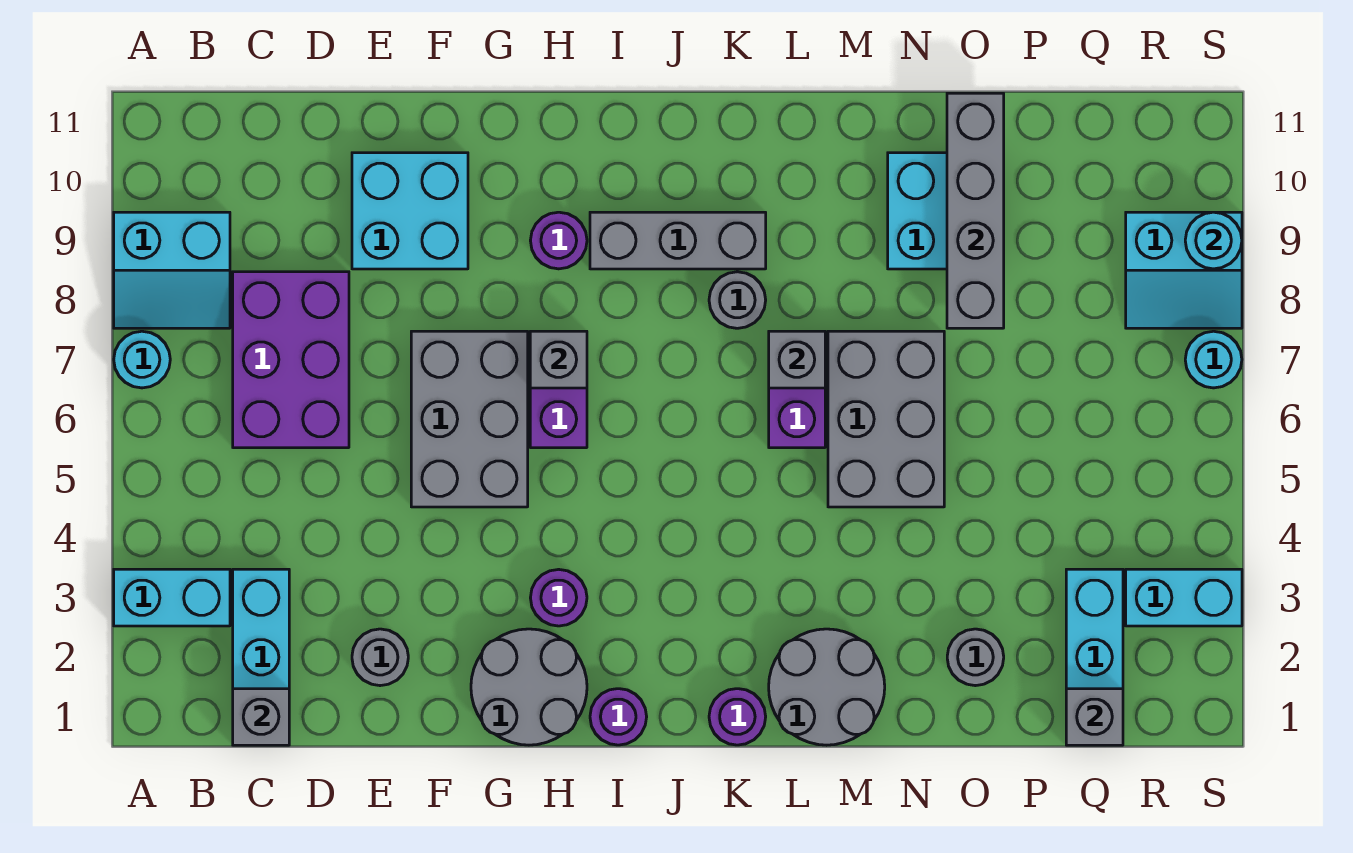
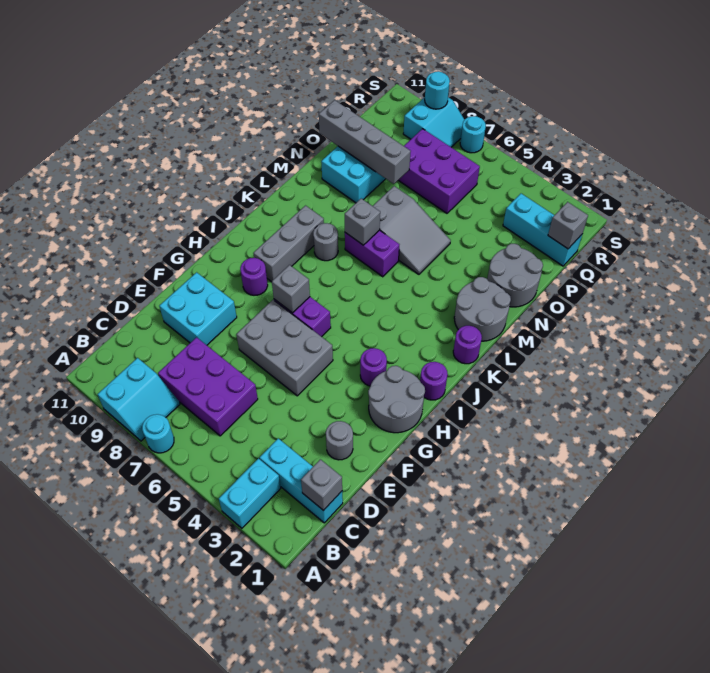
grey brick M5:N7 level 1 -> grey slope M5:N7 level 1 top 7
grey round brick O2 level 1 -> grey round brick N1:O2 level 1
none -> purple brick P6:Q8 level 1
cyan brick R3:S3 level 1 -> none

